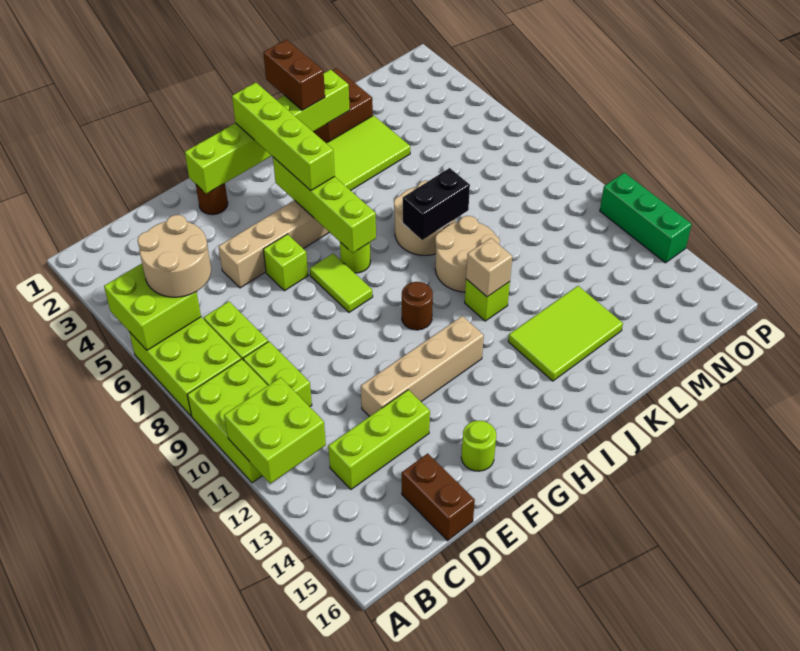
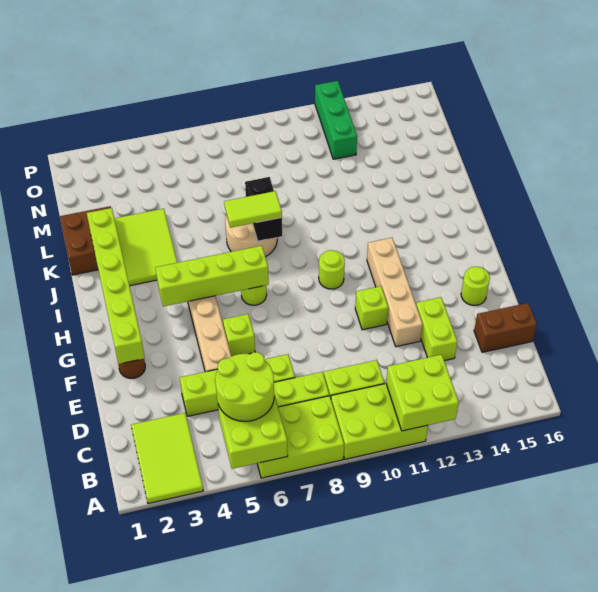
tan round brick B5:C6 level 3 -> lime round brick B5:C6 level 3
lime brick C13:E13 level 1 -> lime brick D13:E13 level 1
lime tile G7:G8 level 1 -> lime tile J7:J8 level 3
lime brick H2:H5 level 3 -> lime brick D4:D7 level 1
brown round brick H10 level 1 -> lime round brick H10 level 1
brown brick J1:J2 level 3 -> none
tan round brick J9:K10 level 1 -> none
lime brick J11 level 1 -> lime brick F11 level 1
tan brick J11 level 2 -> none
lime tile J13:L14 level 1 -> lime tile A2:C3 level 1
green brick P11:P13 level 1 -> green brick N12:P12 level 1

